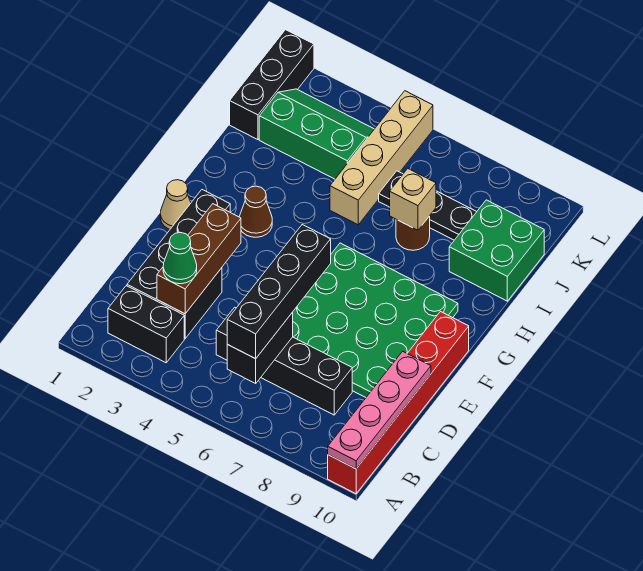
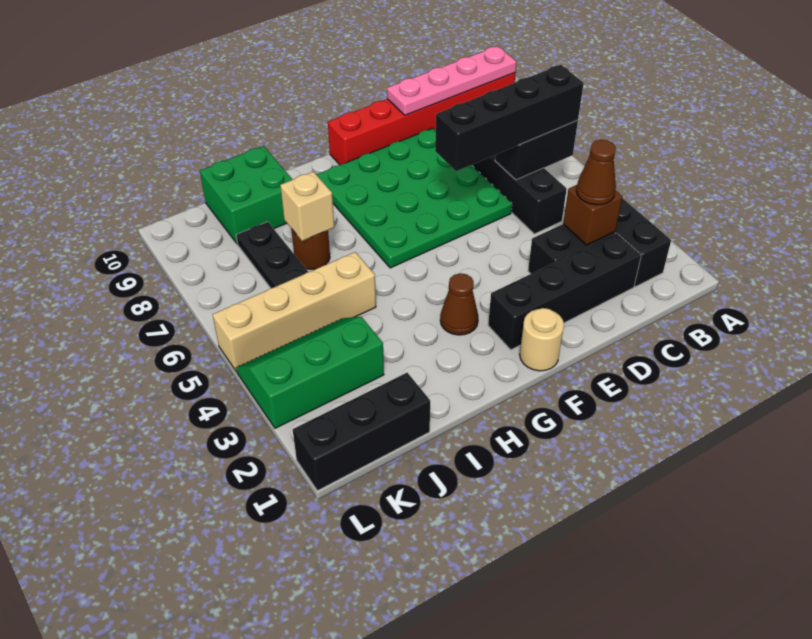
brown brick C3:E3 level 2 -> brown brick C3 level 2
green cone C3 level 3 -> brown cone C3 level 3
tan cone F1 level 1 -> tan round brick F1 level 1
green slope J2:K4 level 1 top J -> green slope J3:L4 level 1 top 3

